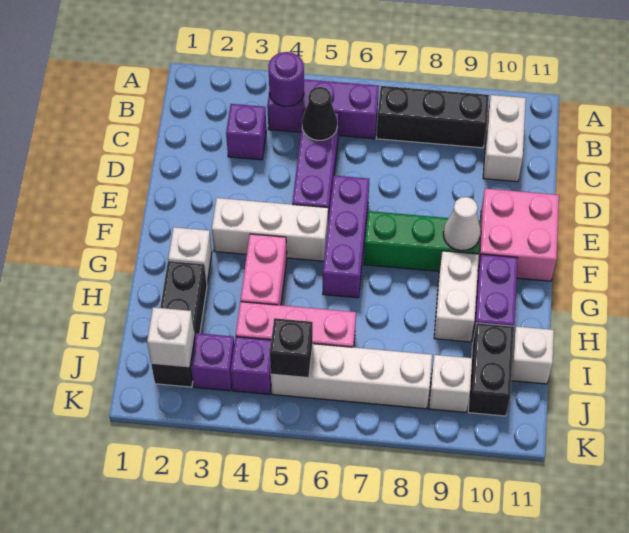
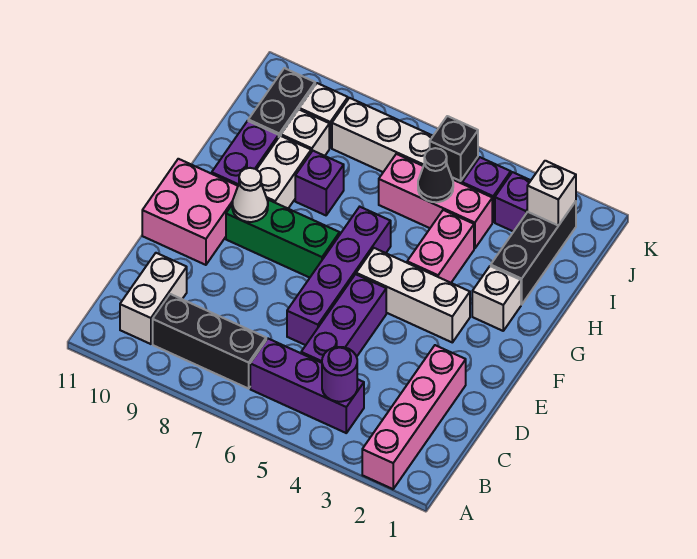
none -> pink brick A2:D2 level 1
purple brick C3 level 1 -> purple brick H8 level 1
black cone C5 level 2 -> black cone I5 level 2
purple brick E6:G6 level 1 -> purple brick D6:G6 level 1
white brick I11 level 1 -> white brick I9 level 1

